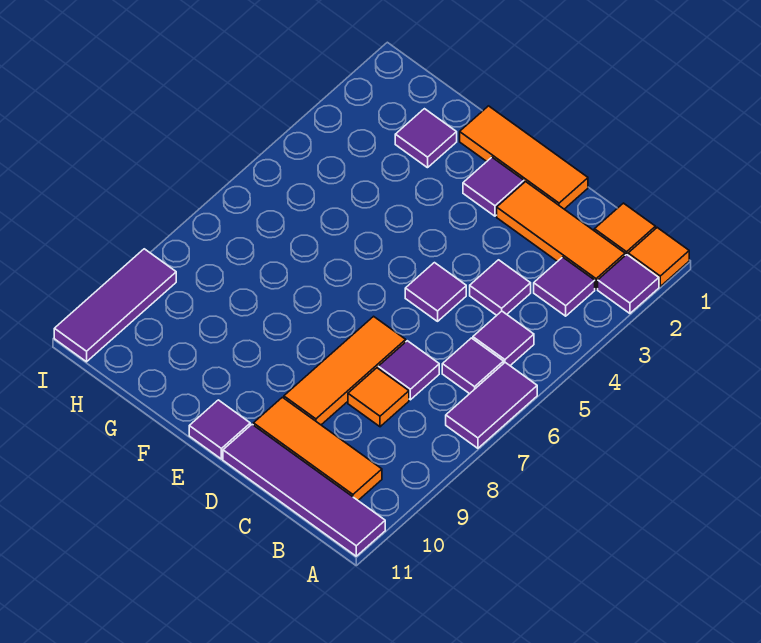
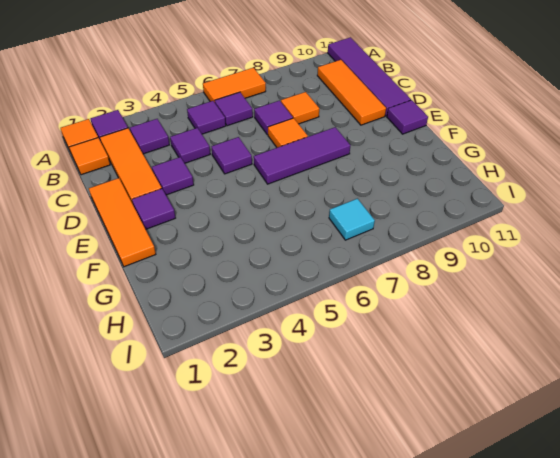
purple tile A6:A7 level 1 -> orange tile A6:A7 level 1
orange tile D7:D9 level 1 -> orange tile D7 level 1
purple tile G2 level 1 -> purple tile D3 level 1
none -> cyan tile H7 level 1
purple tile I9:I11 level 1 -> purple tile E6:E8 level 1

